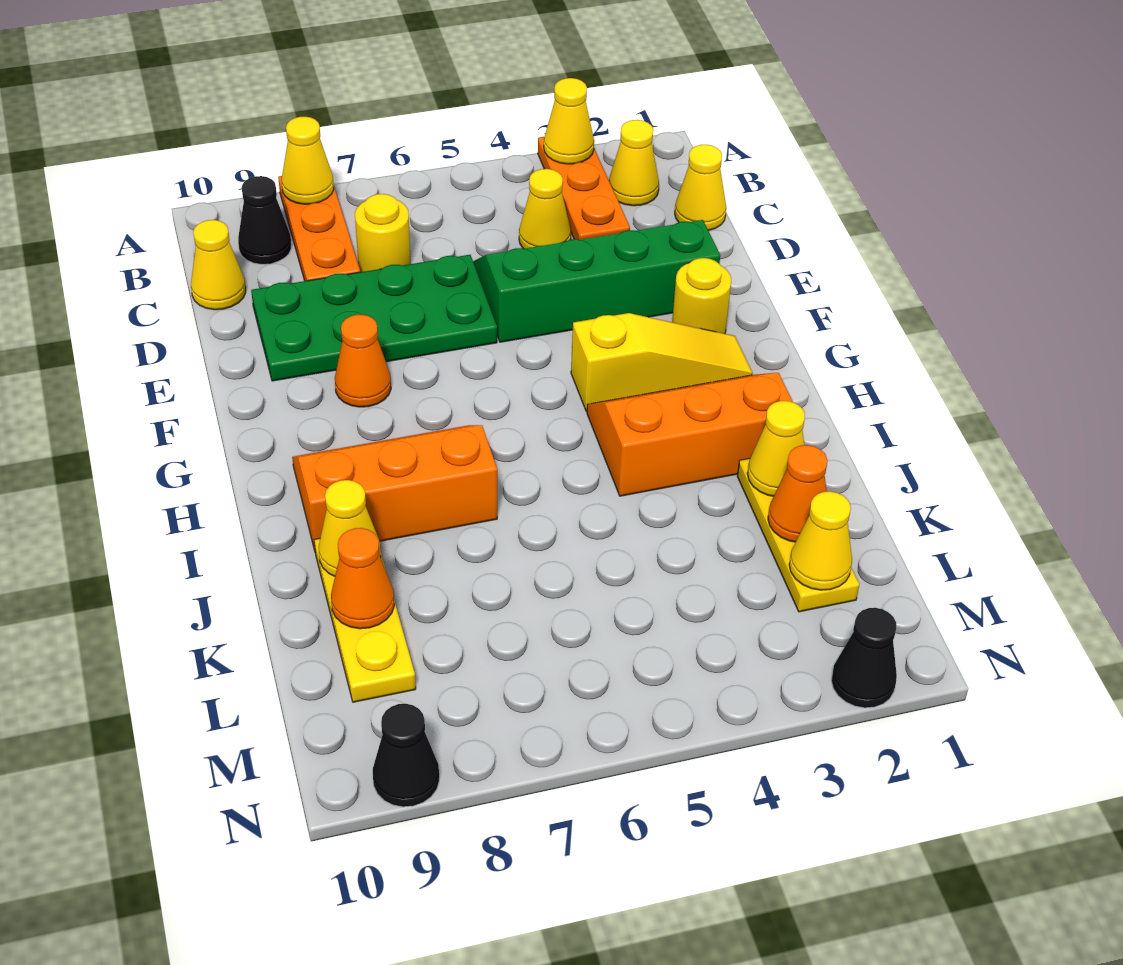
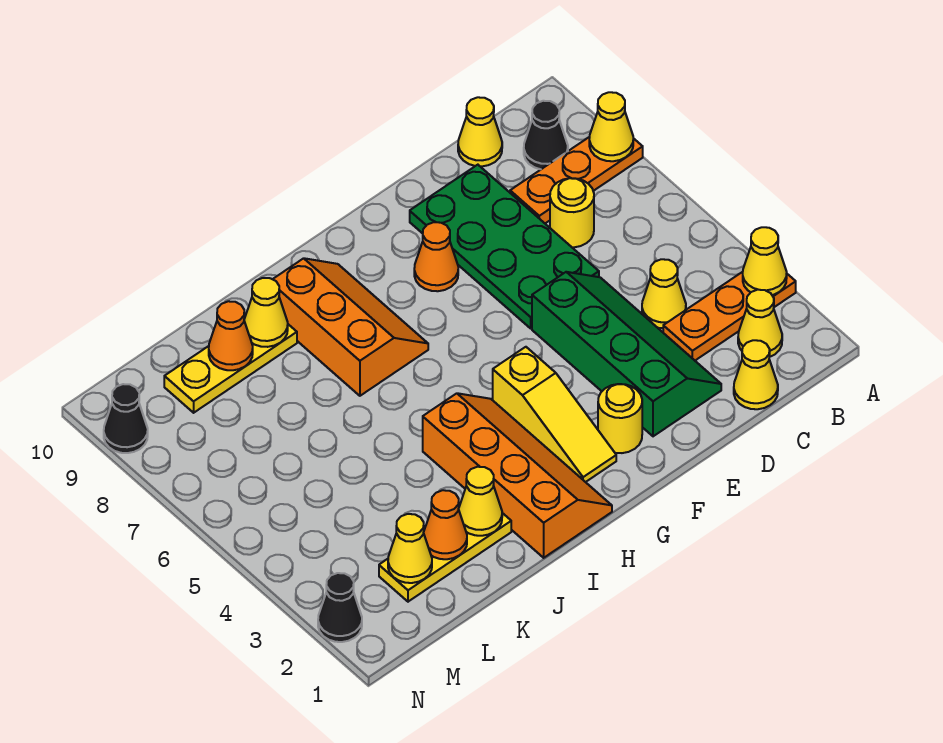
orange slope H2:I4 level 1 top I -> orange slope H1:I4 level 1 top I

